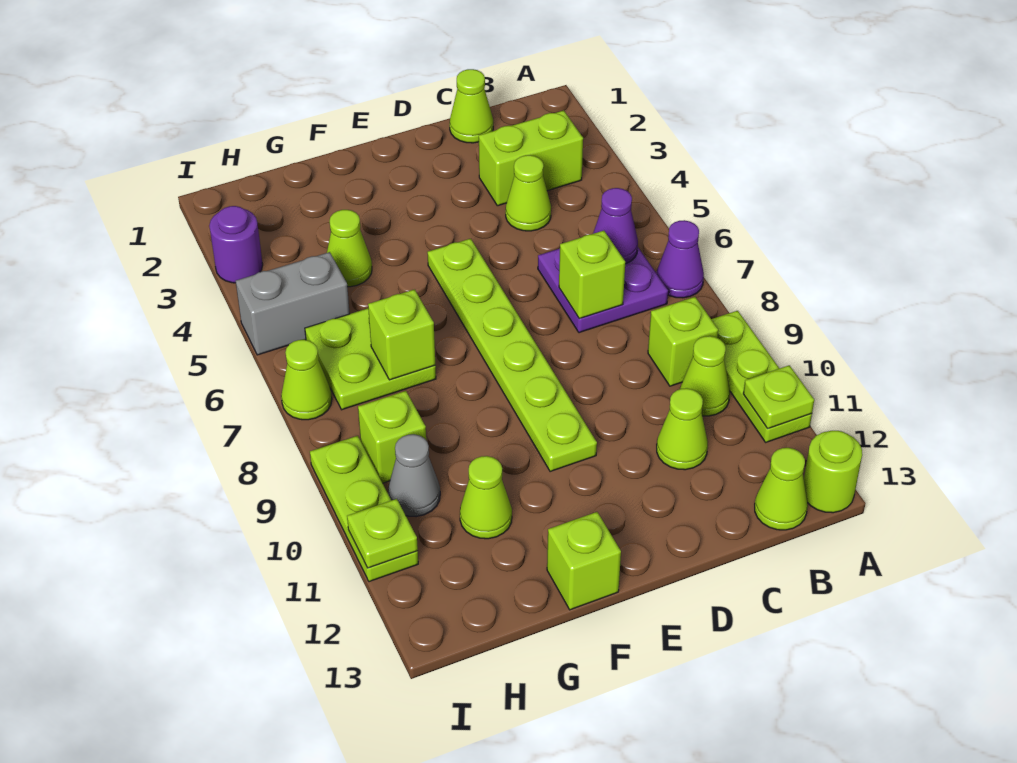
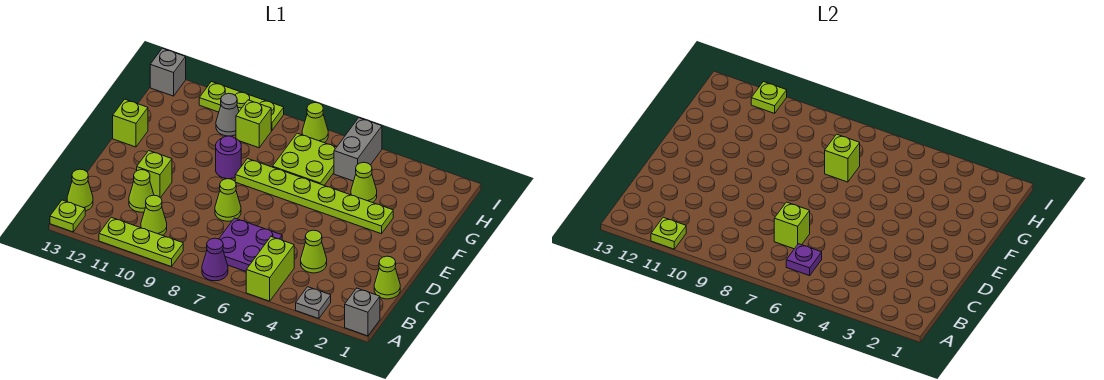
none -> grey brick A1 level 1
none -> grey plate A3 level 1
lime round brick A13 level 1 -> lime plate A13 level 1
lime brick B3:C3 level 1 -> lime brick A5:B5 level 1
purple cone B6 level 2 -> purple plate B6 level 2
lime brick B9 level 1 -> lime brick D11 level 1
lime plate E5:E10 level 1 -> lime plate F3:F8 level 1
lime cone G11 level 1 -> lime cone D8 level 1
purple round brick I3 level 1 -> purple round brick F9 level 1
none -> grey brick I13 level 1

